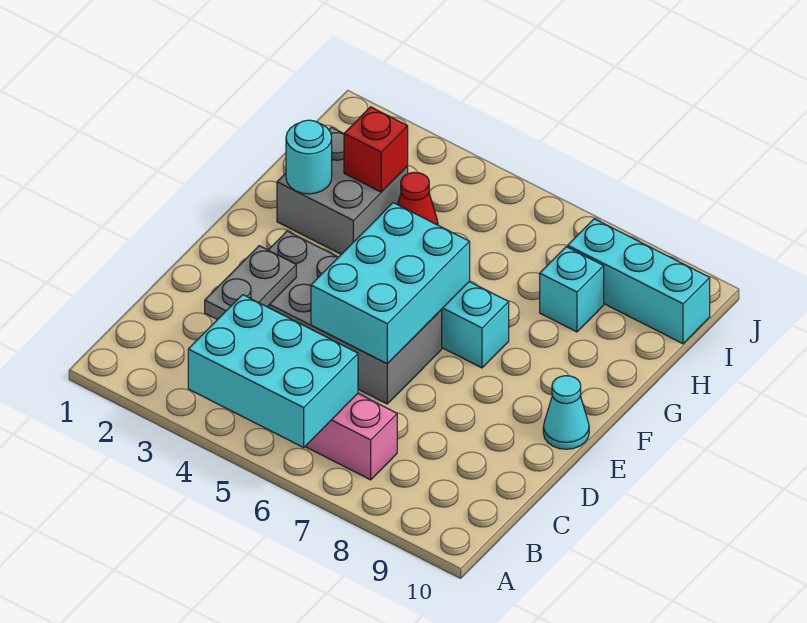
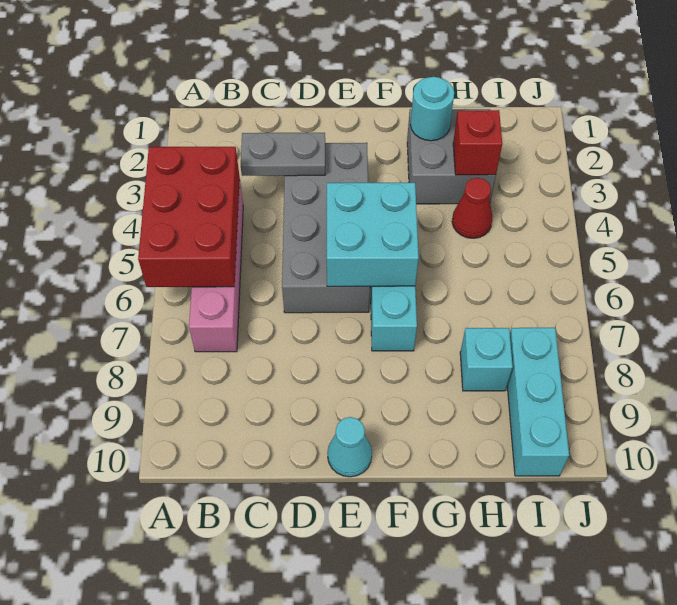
cyan brick A4:B6 level 2 -> red brick A4:B6 level 2
cyan brick D5:F6 level 2 -> cyan brick E5:F6 level 2

